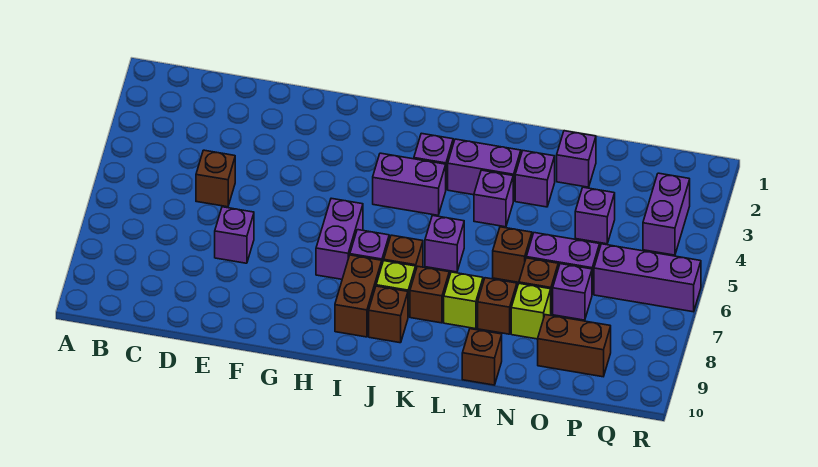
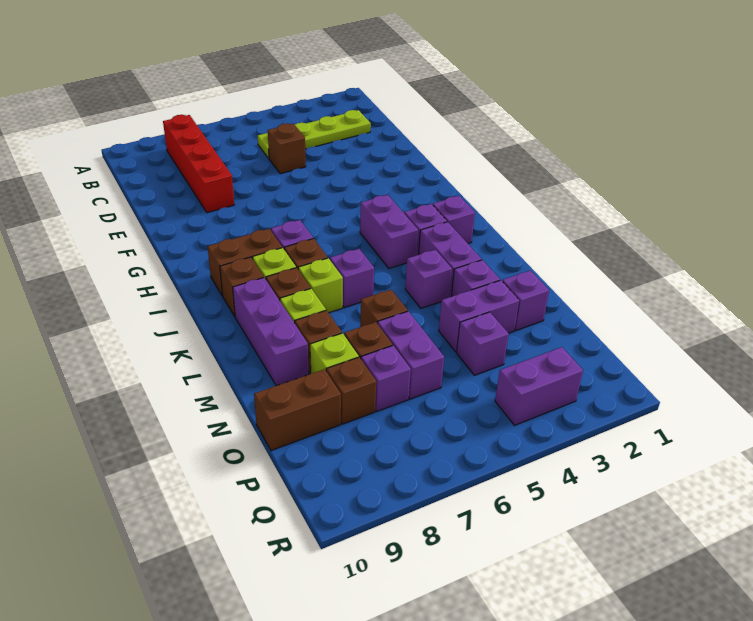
none -> red brick B8:E8 level 1
none -> lime plate C2:C5 level 1
purple brick E7 level 1 -> purple brick J2 level 1
purple brick H6:H7 level 1 -> purple brick N3:N4 level 1
none -> lime brick K7 level 1
brown brick M10 level 1 -> brown brick O8 level 1
brown brick O9:P9 level 1 -> brown brick O9:O10 level 1
purple brick P6:R6 level 1 -> purple brick K9:M9 level 1

